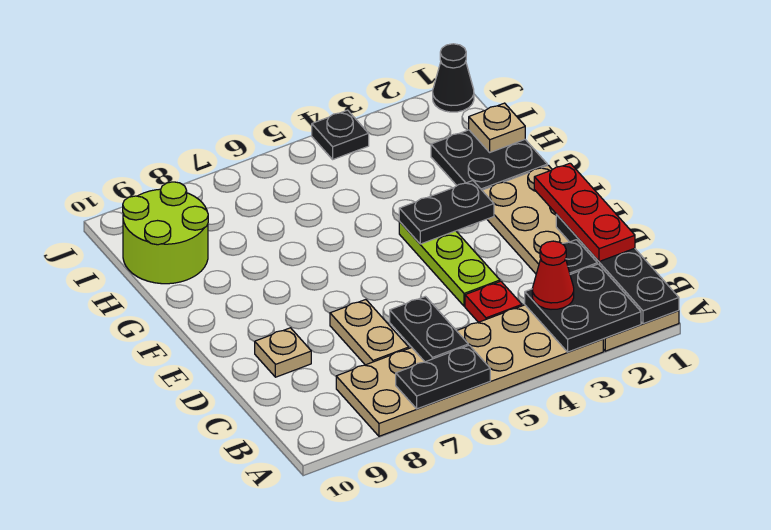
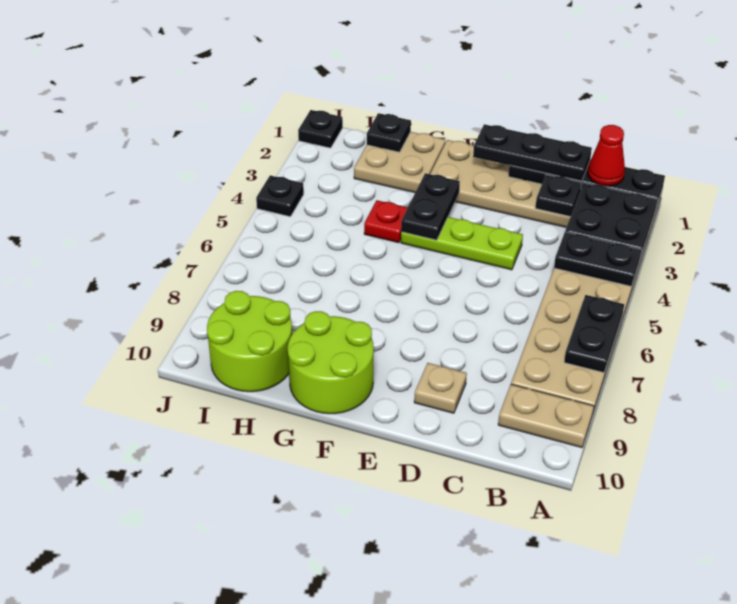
red cone B3 level 3 -> red cone B1 level 3
black plate B6:C6 level 2 -> black plate A4:B4 level 2
red plate C1:E1 level 3 -> black plate C1:E1 level 3
red plate C4 level 1 -> red plate G4 level 1
tan plate C7:D7 level 1 -> tan plate A9:B9 level 1
none -> lime round brick F9:G10 level 1
black plate G1:H2 level 1 -> tan plate G1:H2 level 1
tan plate H1 level 2 -> black plate H1 level 2
black cone J1 level 1 -> black plate J1 level 1

